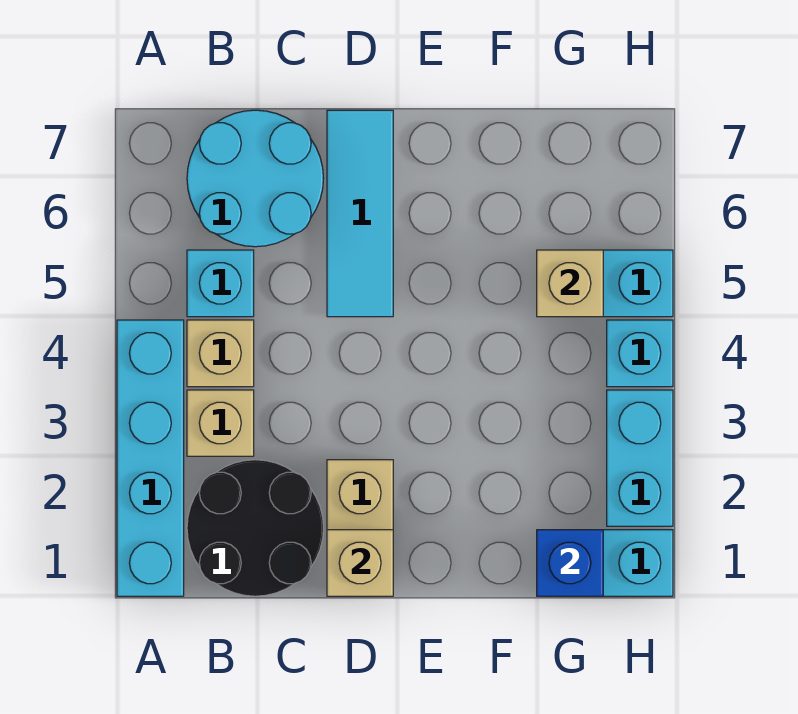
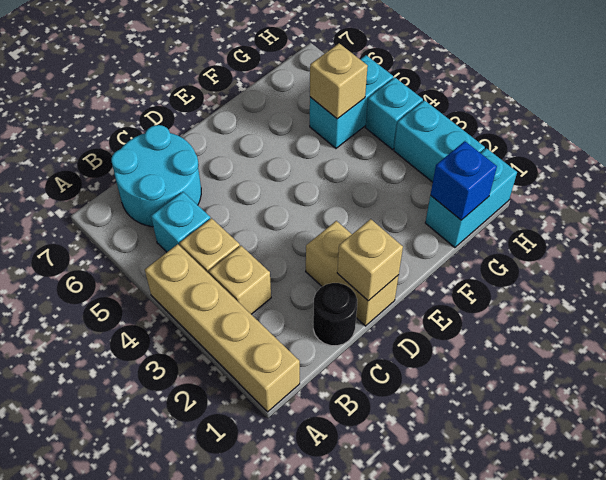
cyan brick A1:A4 level 1 -> tan brick A1:A4 level 1
black round brick B1:C2 level 1 -> black round brick C1 level 1
cyan tile D5:D7 level 1 -> none

